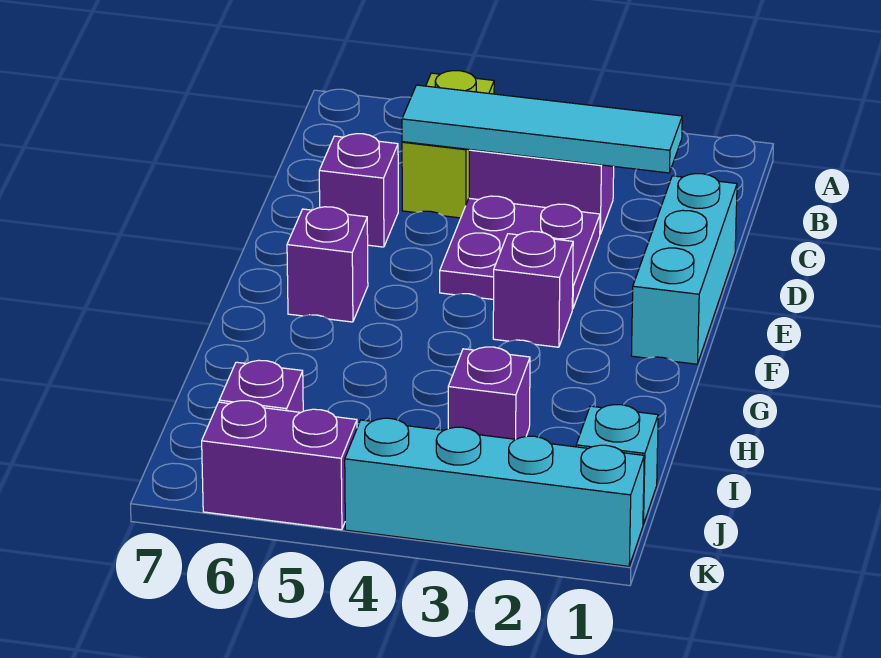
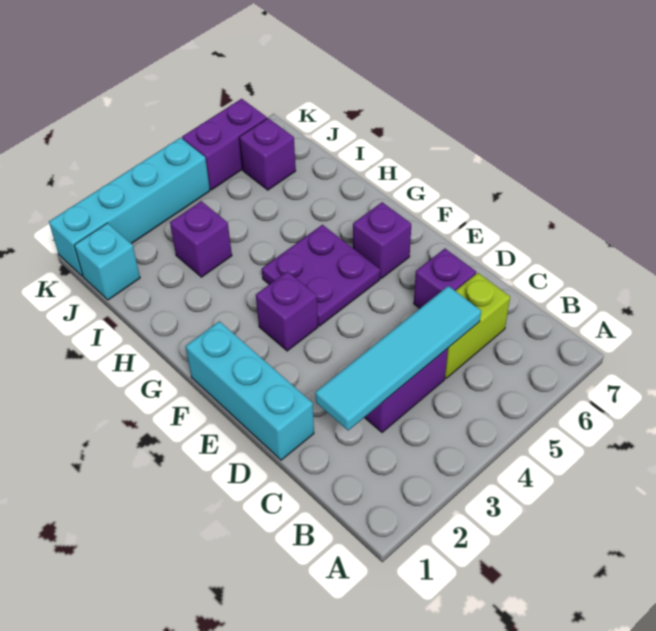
lime brick B5:C5 level 1 -> lime brick C5:C6 level 1
purple plate D3:E4 level 1 -> purple plate F4:G5 level 1

